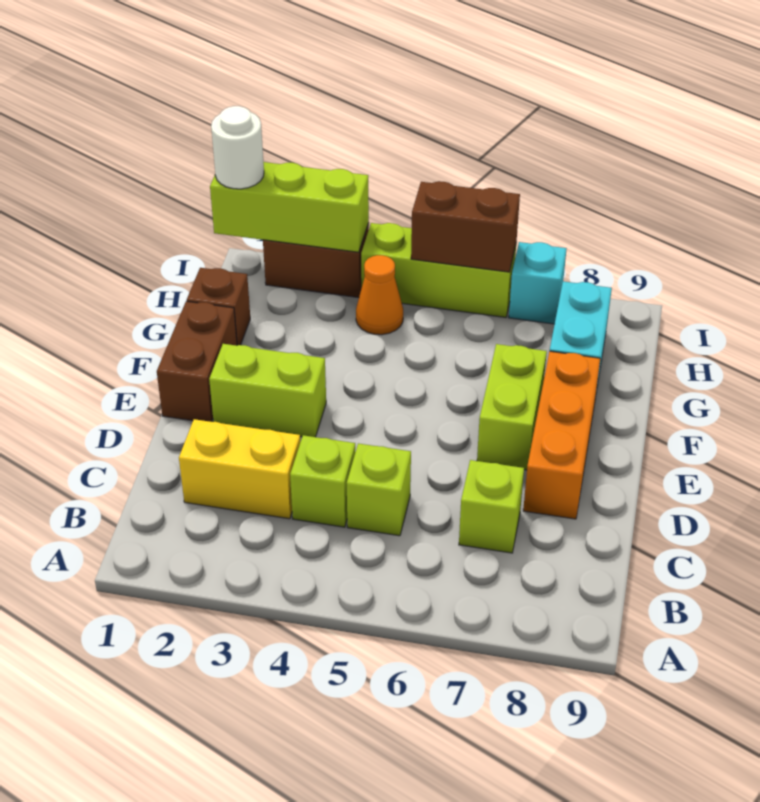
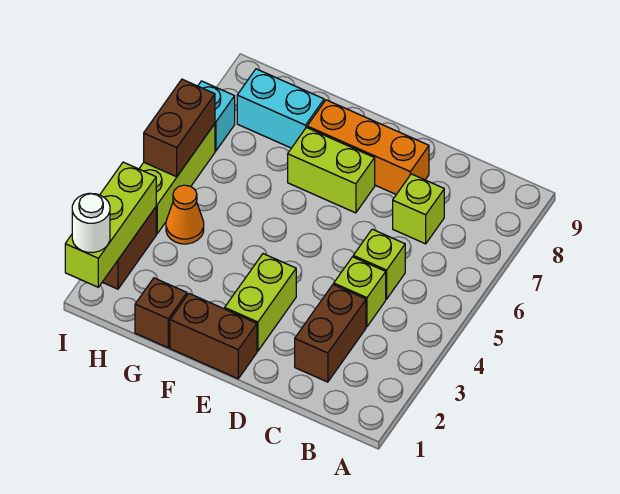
yellow brick C2:C3 level 1 -> brown brick C2:C3 level 1

